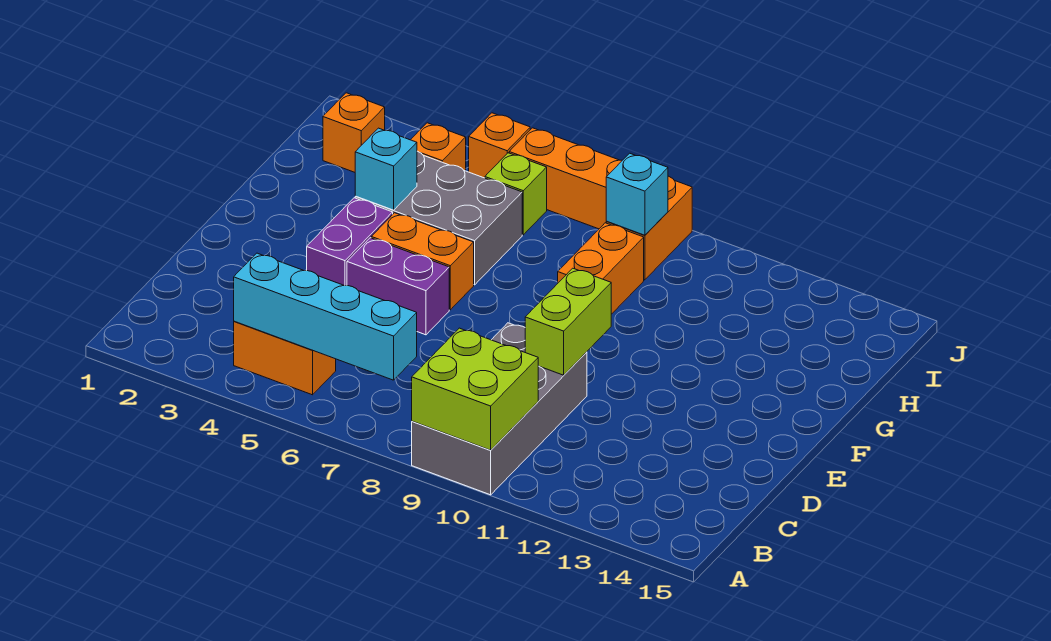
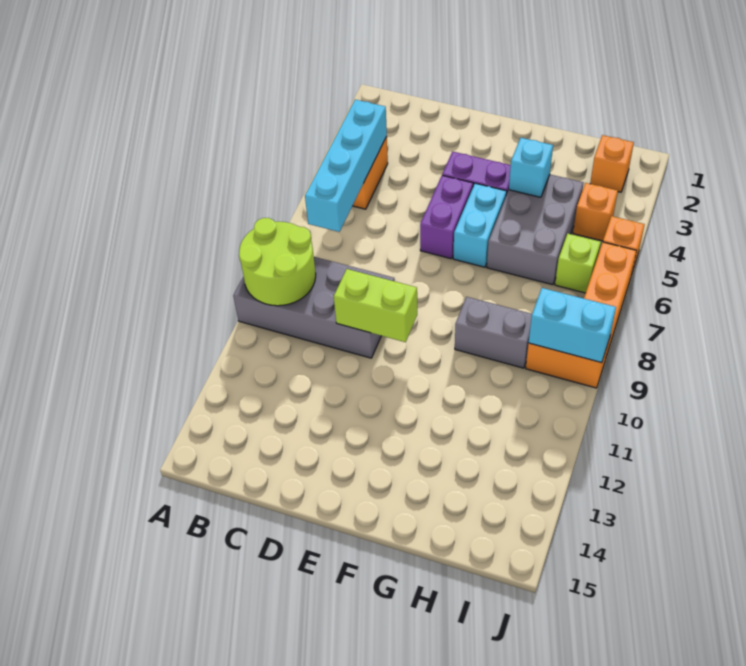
lime brick A9:B10 level 2 -> lime round brick A9:B10 level 2
orange brick F5:F6 level 1 -> cyan brick F5:F6 level 1
orange brick G9:H9 level 1 -> grey brick G9:H9 level 1
cyan brick I9 level 2 -> cyan brick I9:J9 level 2

